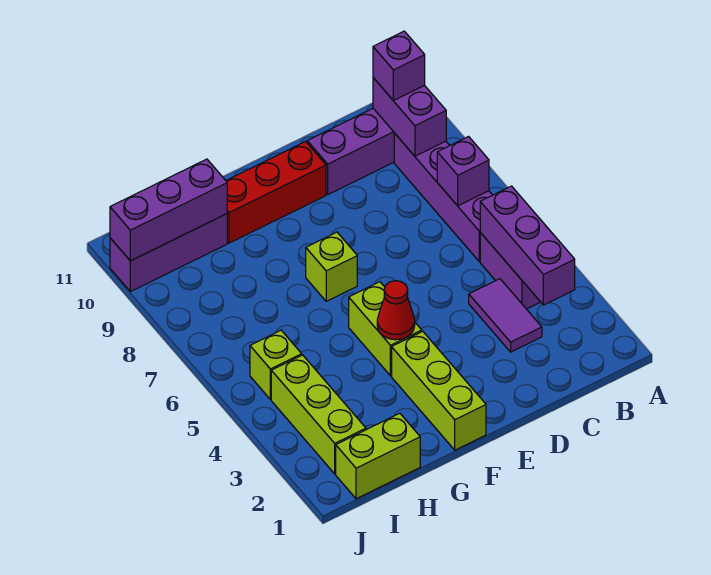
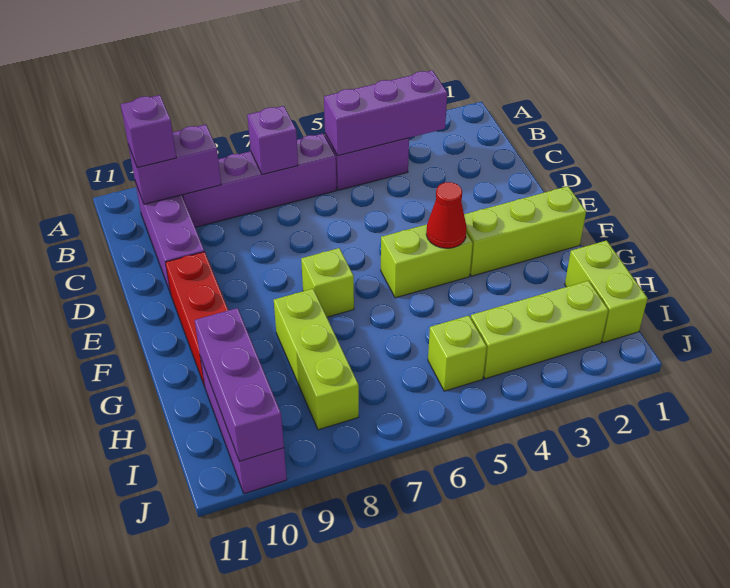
purple tile C3:C4 level 1 -> none
none -> lime brick G8:I8 level 1

